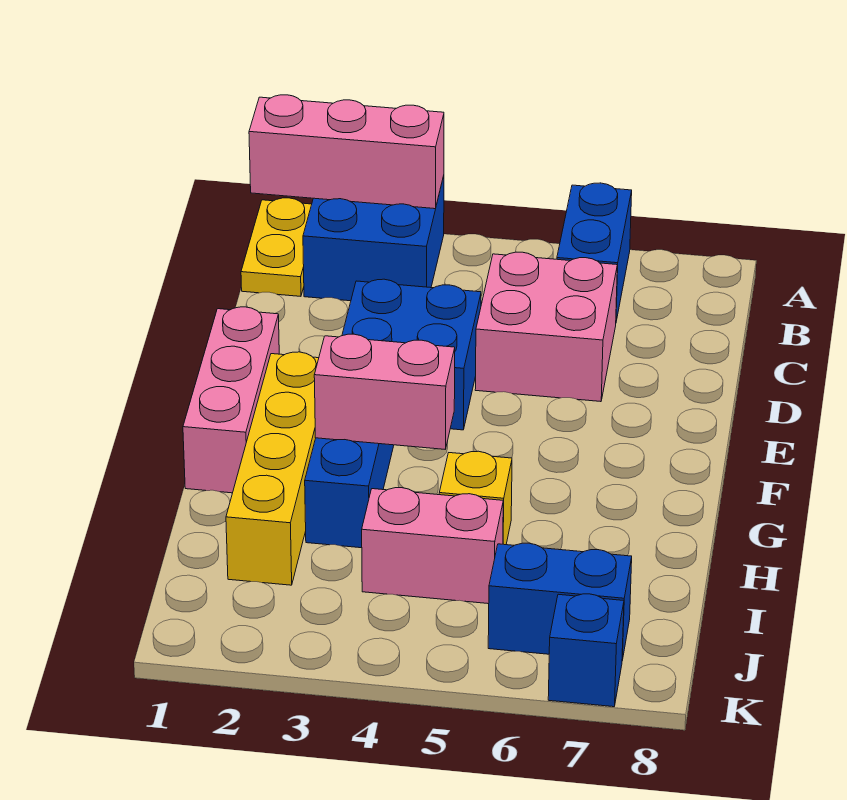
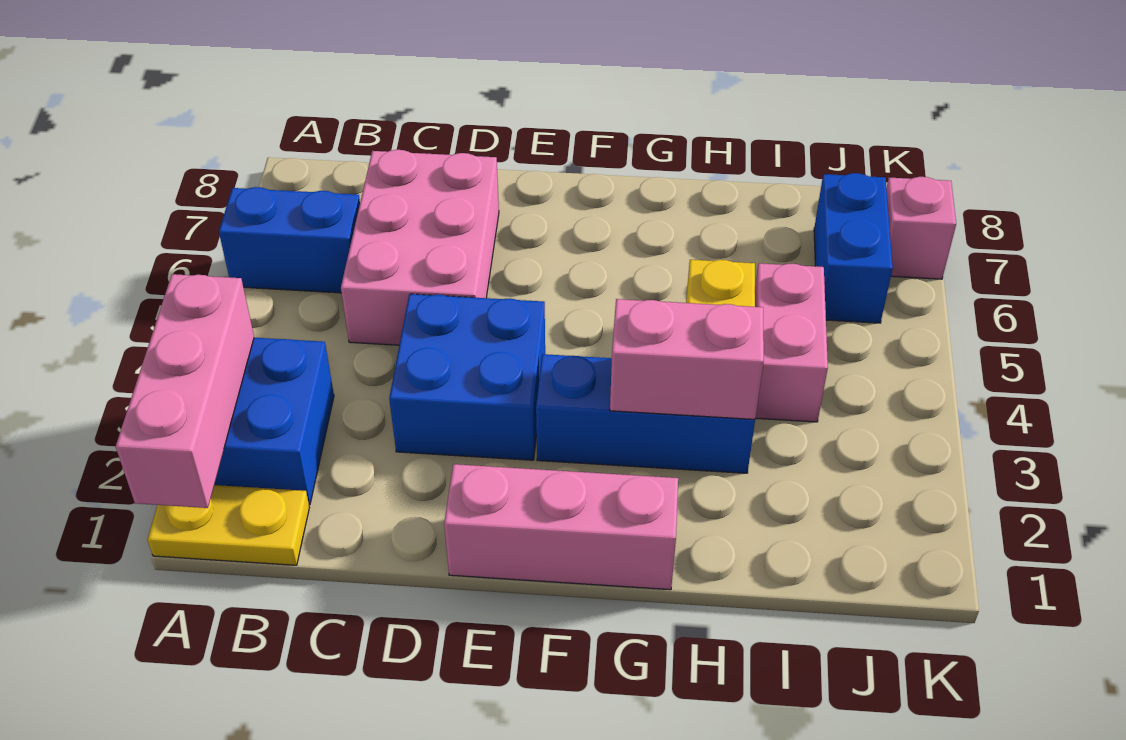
pink brick C5:D6 level 1 -> pink brick C5:D7 level 1
yellow brick F2:I2 level 1 -> none
pink brick G3:G4 level 2 -> pink brick G3:H3 level 2
blue brick K7 level 1 -> pink brick K7 level 1

